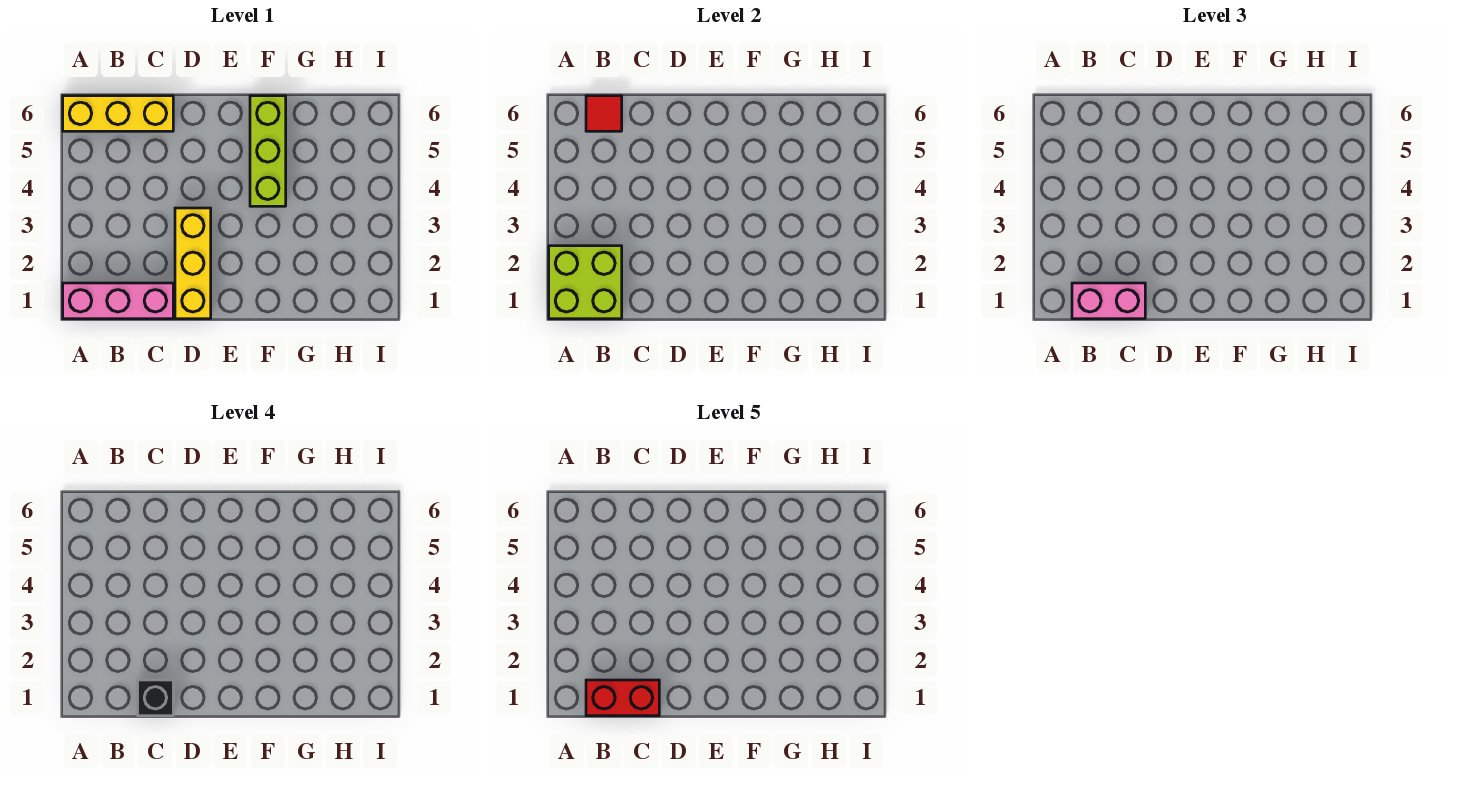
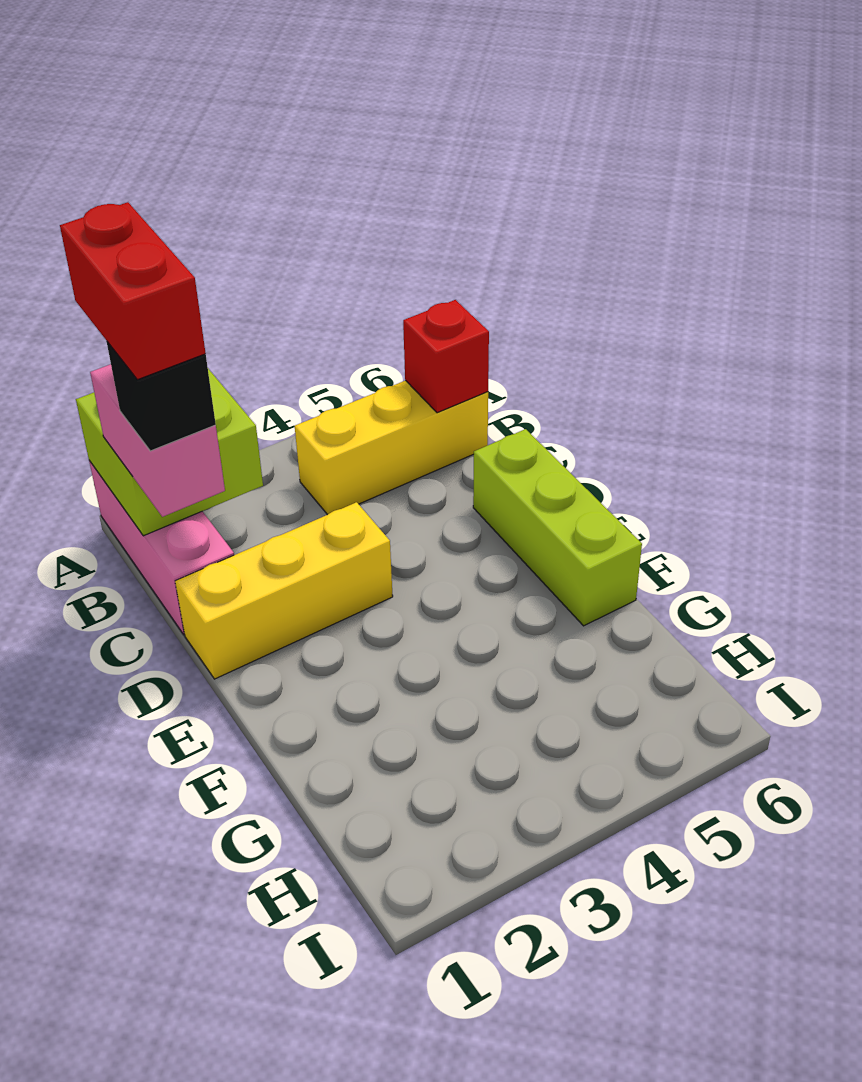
yellow brick A6:C6 level 1 -> yellow brick B4:B6 level 1
red tile B6 level 2 -> red brick B6 level 2
lime brick F4:F6 level 1 -> lime brick D6:F6 level 1

